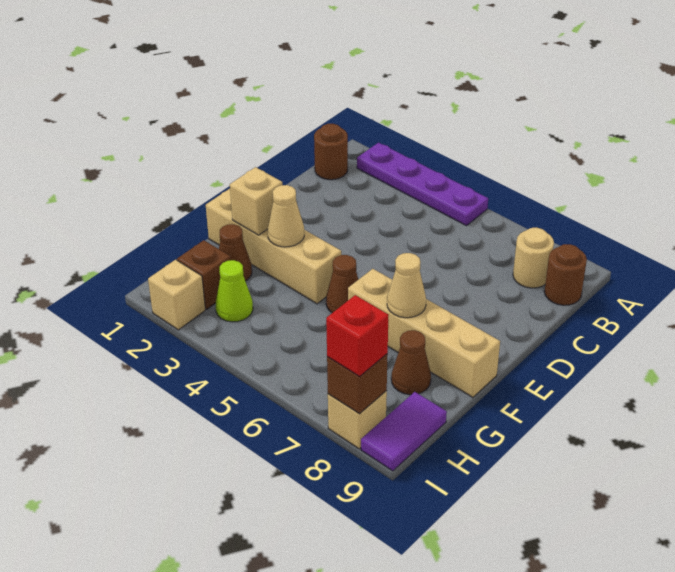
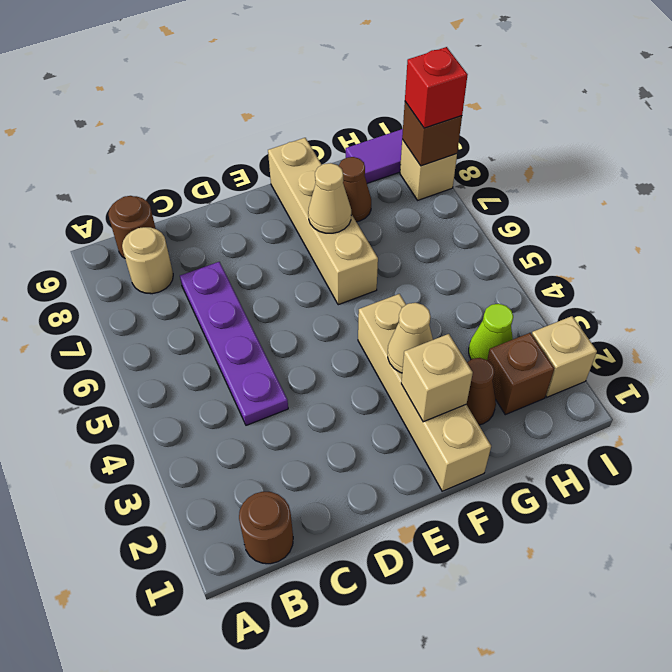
purple plate A2:A5 level 1 -> purple plate C4:C7 level 1
brown cone F5 level 1 -> none

